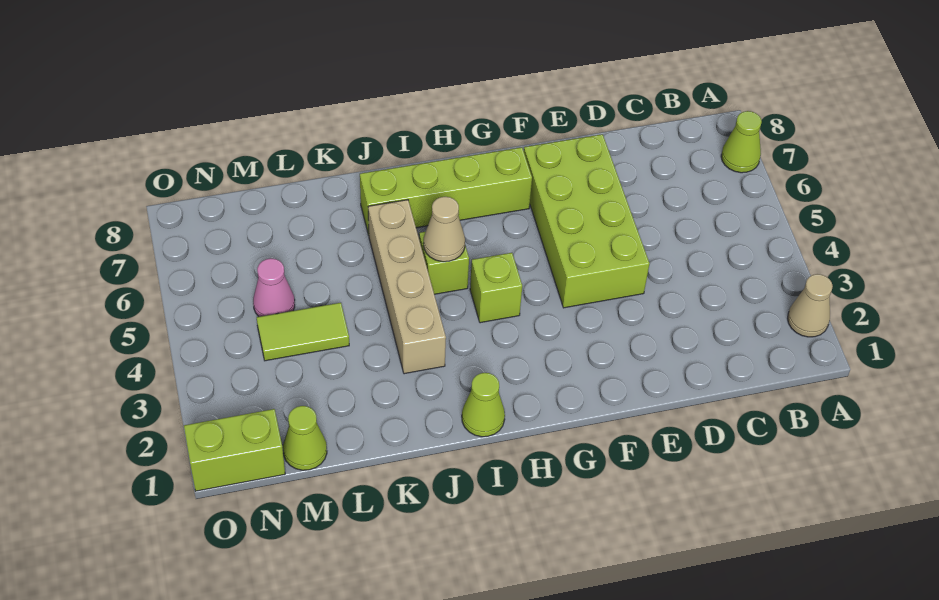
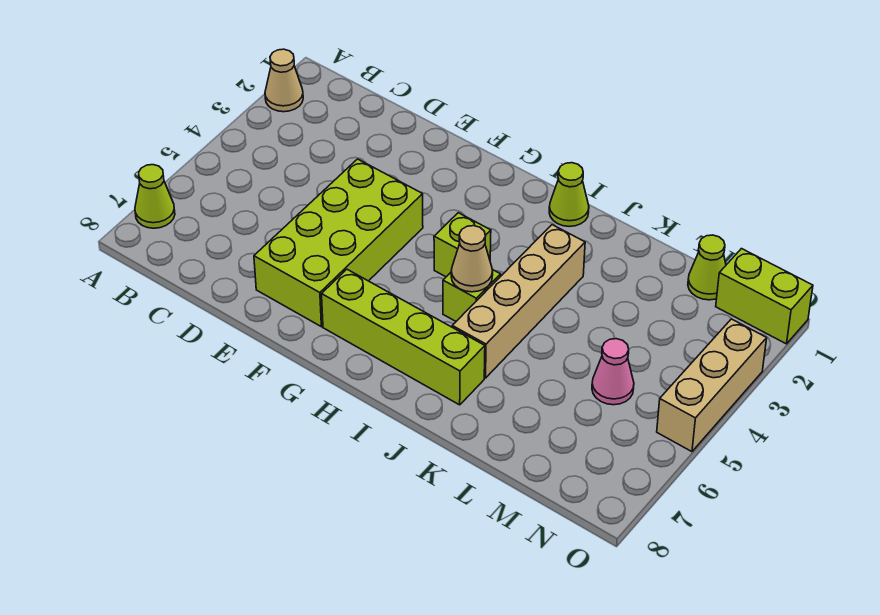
lime tile L4:M4 level 1 -> none
none -> tan brick O3:O5 level 1

